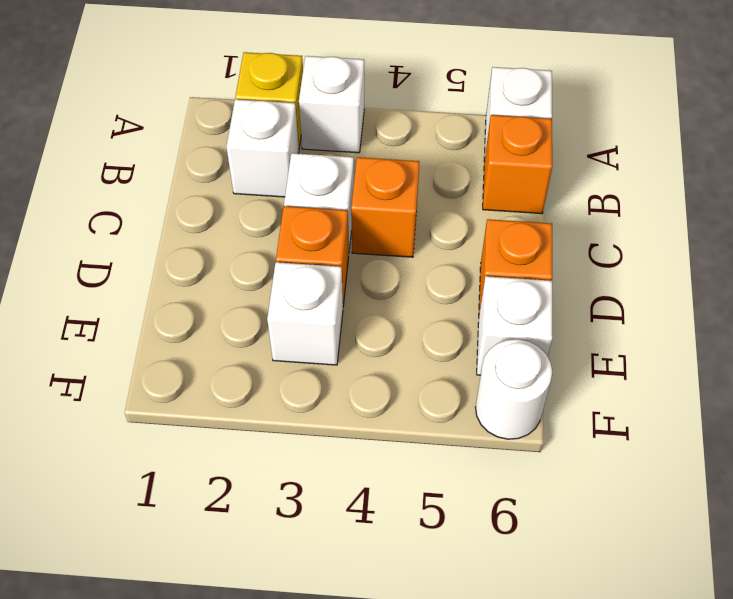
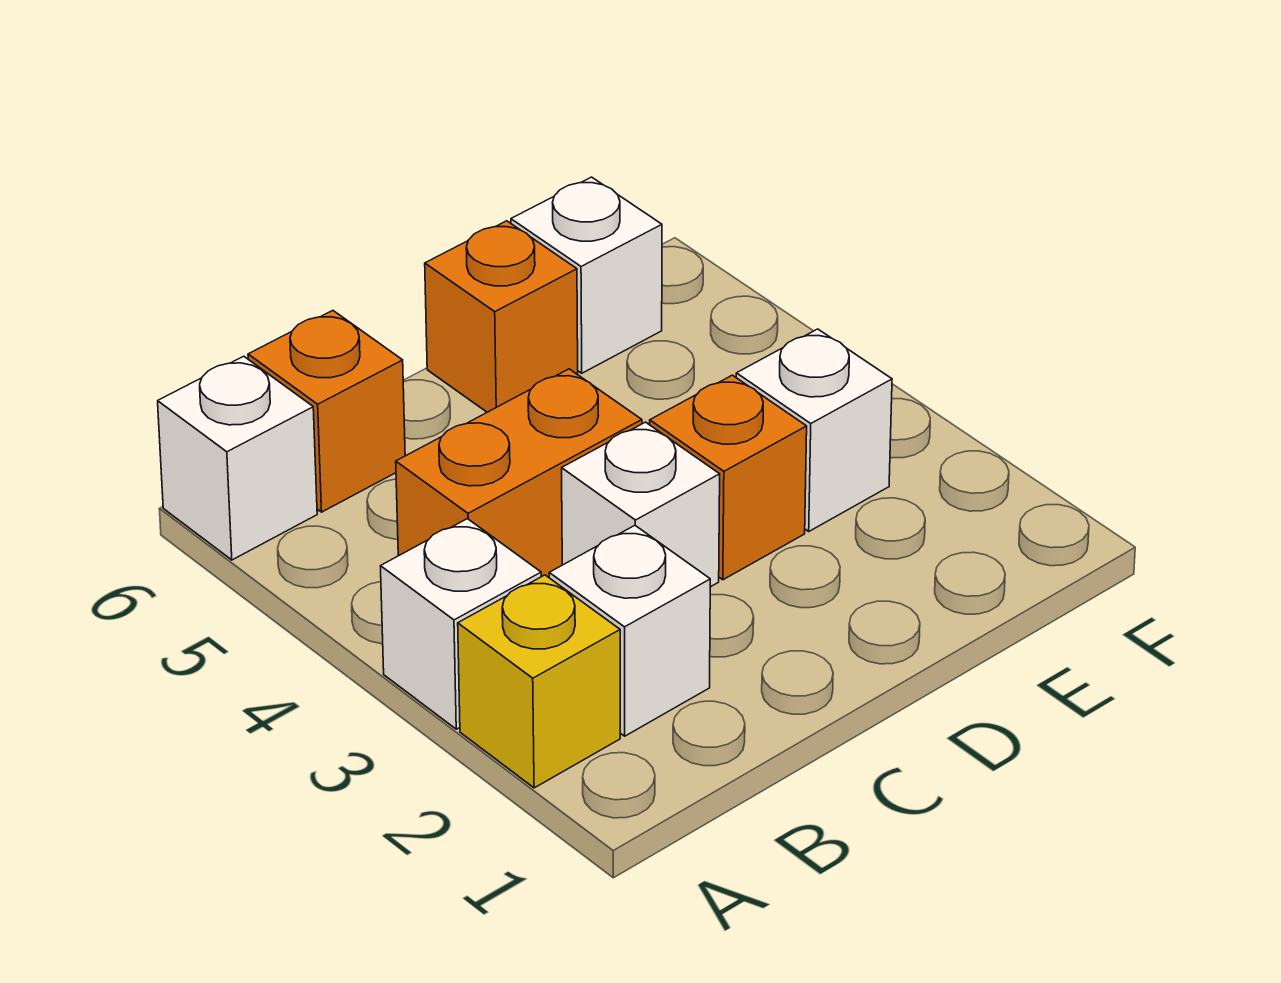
orange brick C4 level 1 -> orange brick B4:C4 level 1
white round brick F6 level 1 -> none

